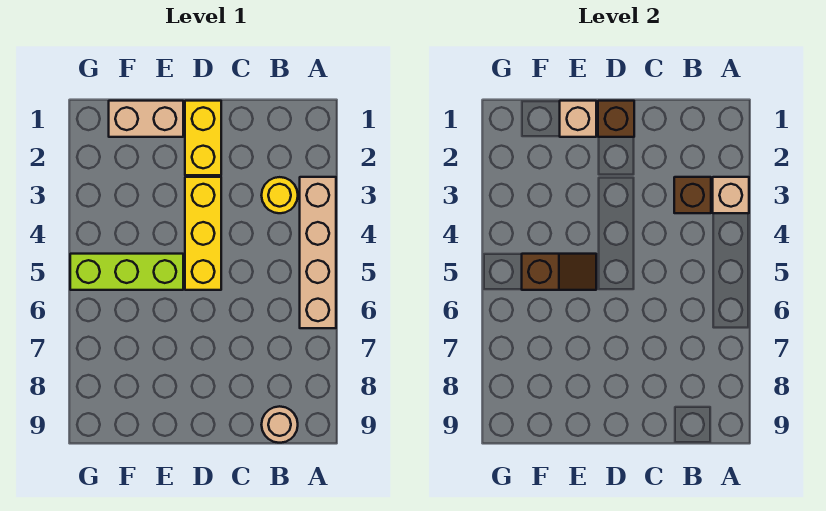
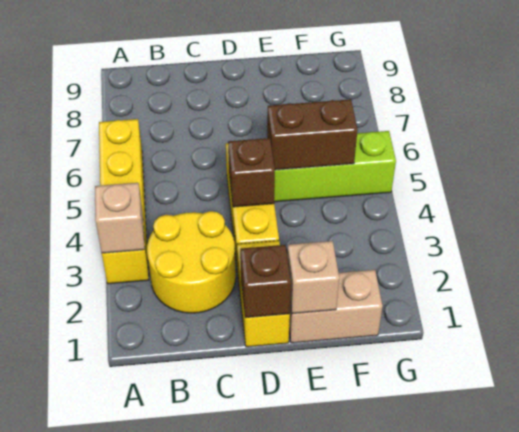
tan brick A3:A6 level 1 -> yellow brick A3:A6 level 1
yellow round brick B3 level 1 -> yellow round brick B2:C3 level 1
brown brick B3 level 2 -> brown brick D4 level 2
tan round brick B9 level 1 -> none
brown slope E5:F5 level 2 top F -> brown brick E5:F5 level 2

